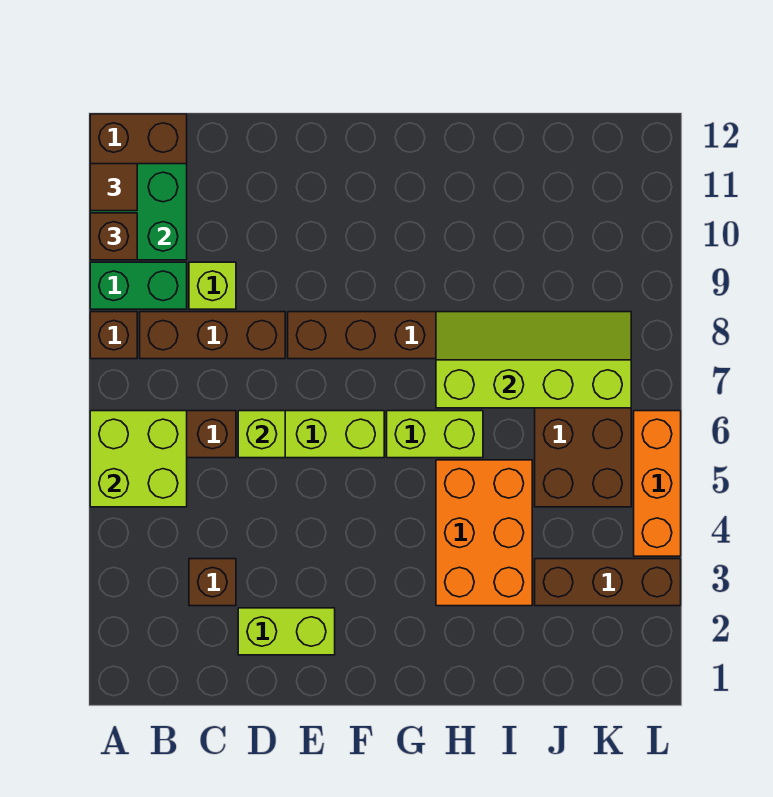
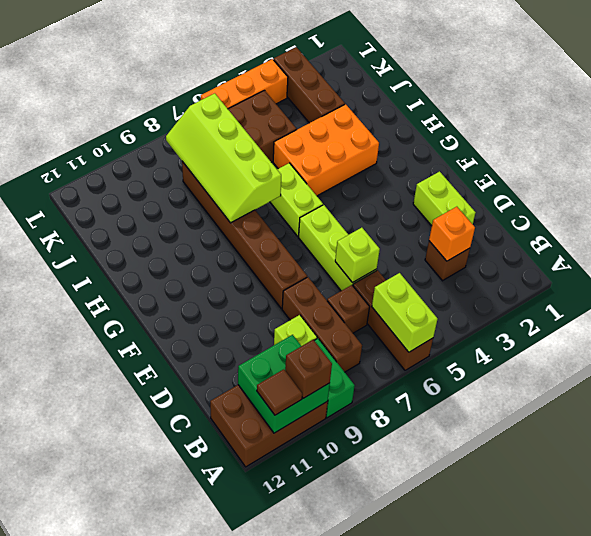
lime brick A5:B6 level 2 -> lime brick A6:B6 level 2
brown brick A8 level 1 -> brown brick C7 level 1
none -> orange brick C3 level 2

